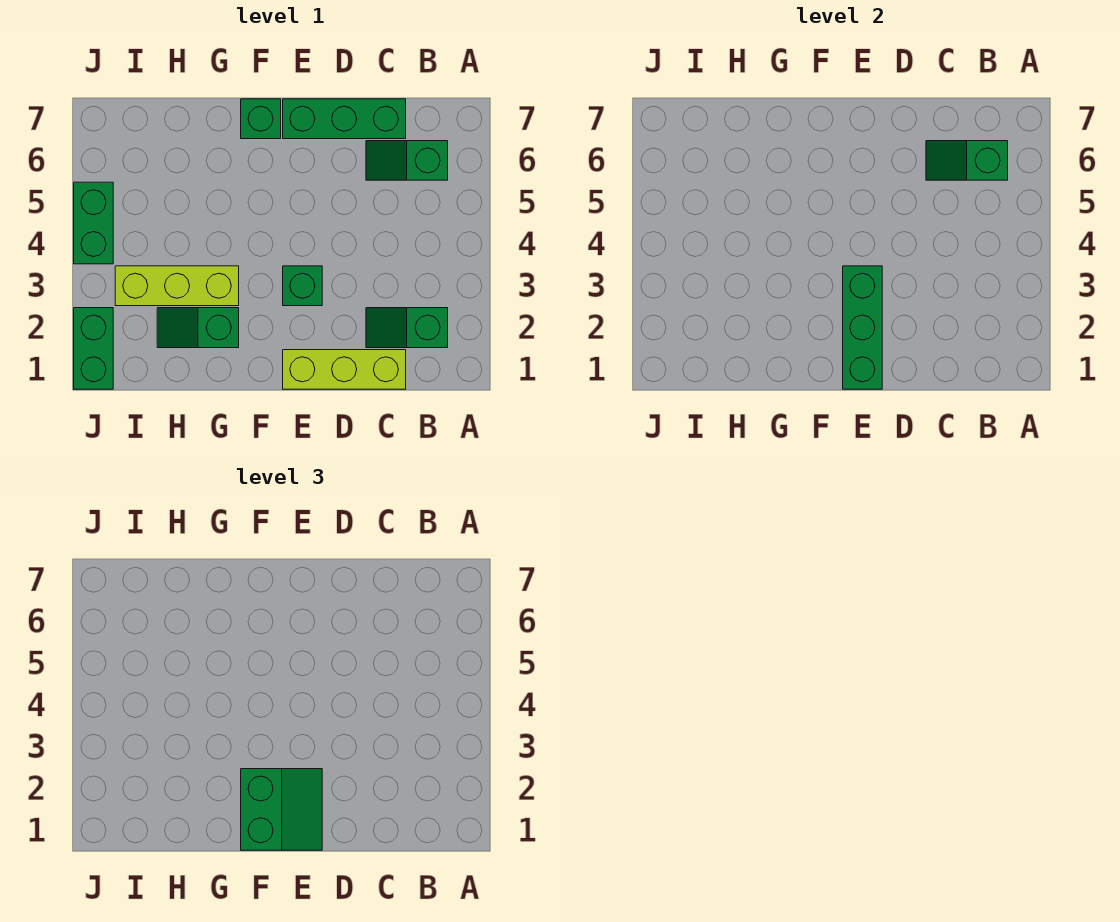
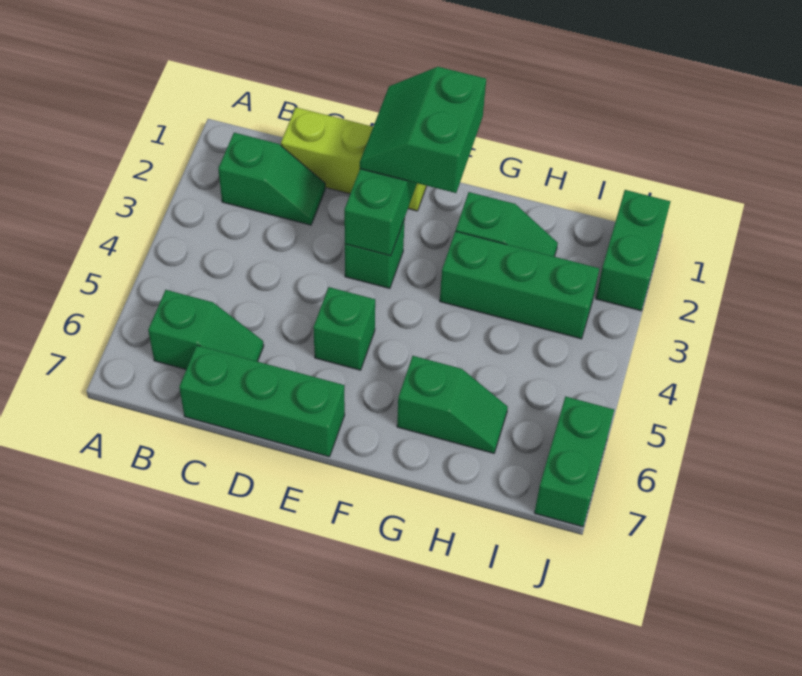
green slope B6:C6 level 2 top B -> green slope G6:H6 level 1 top G
green brick F7 level 1 -> green brick E5 level 1
lime brick G3:I3 level 1 -> green brick G3:I3 level 1
green brick J4:J5 level 1 -> green brick J6:J7 level 1

